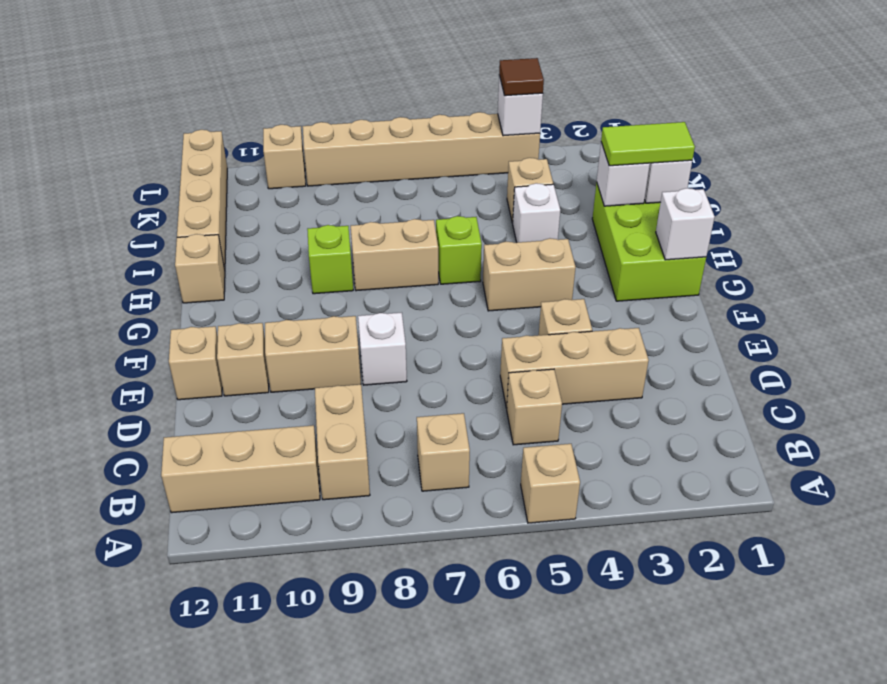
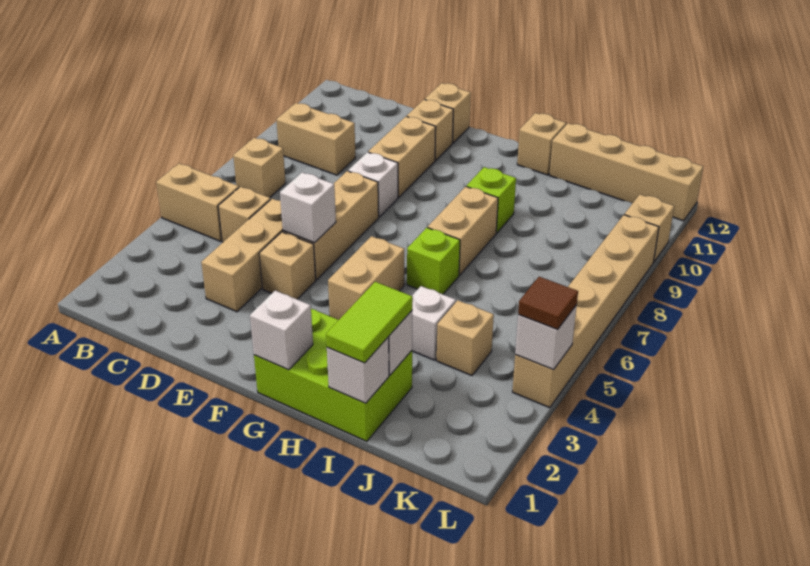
tan brick A5 level 1 -> tan brick A5:B5 level 1
tan brick B10:B12 level 1 -> tan brick E5:E7 level 1
none -> white brick E5 level 2

